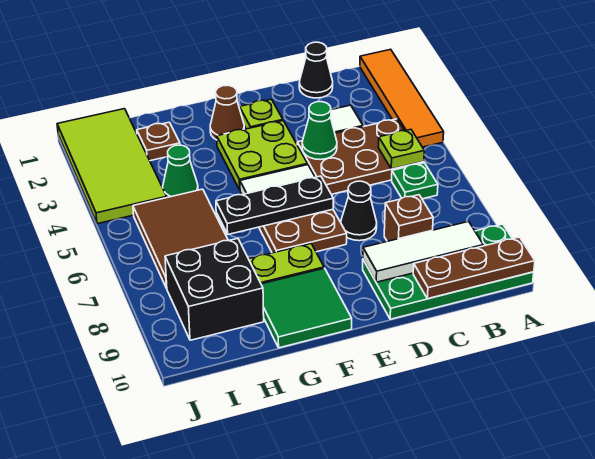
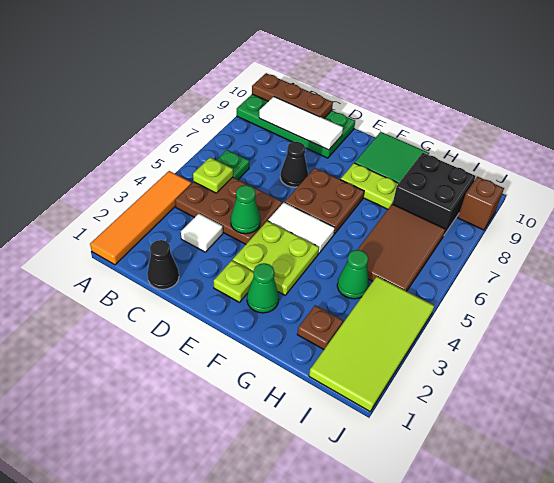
brown brick C8 level 1 -> brown brick J9 level 1
black plate E6:G6 level 2 -> none
brown cone F2 level 1 -> green cone F2 level 1

